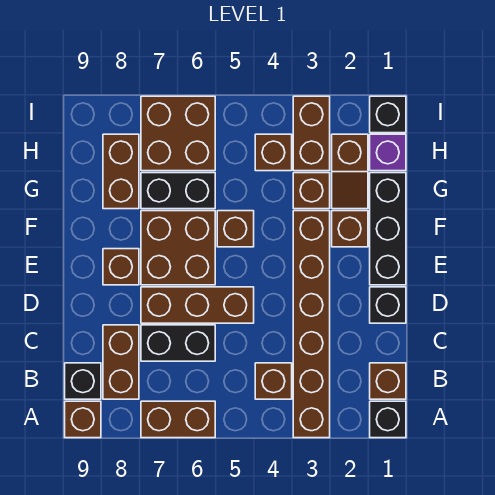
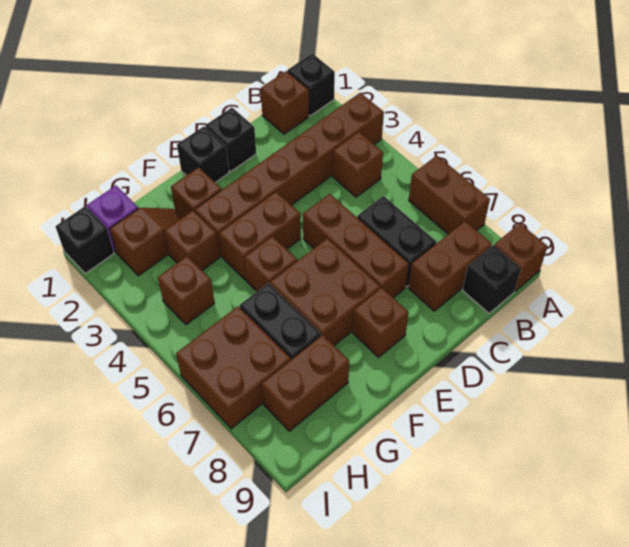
black brick E1:G1 level 1 -> black brick E1 level 1
brown brick H3:I3 level 1 -> brown brick E4:F4 level 1

